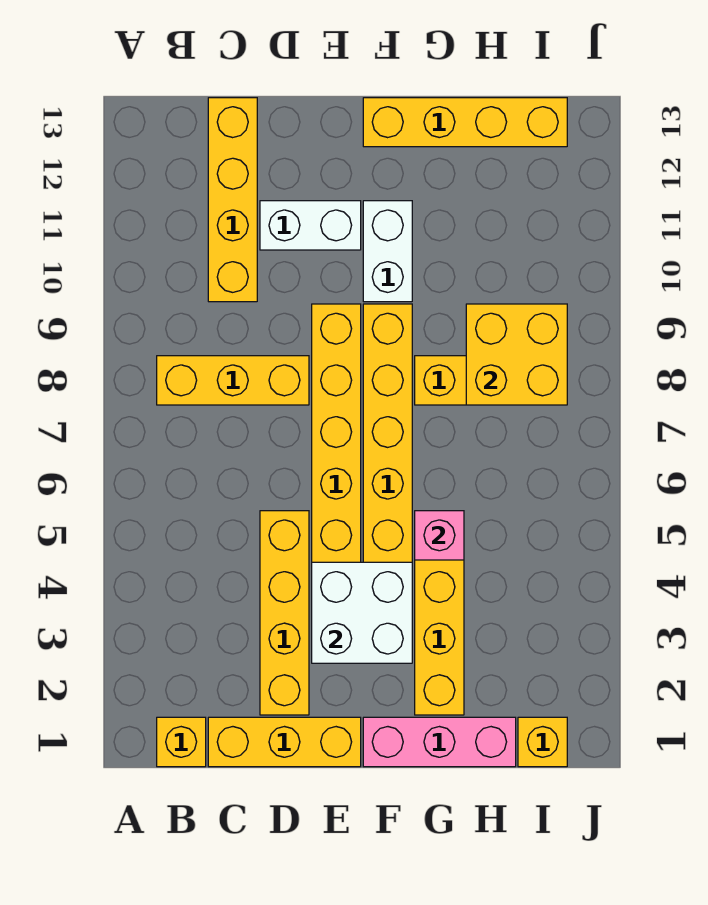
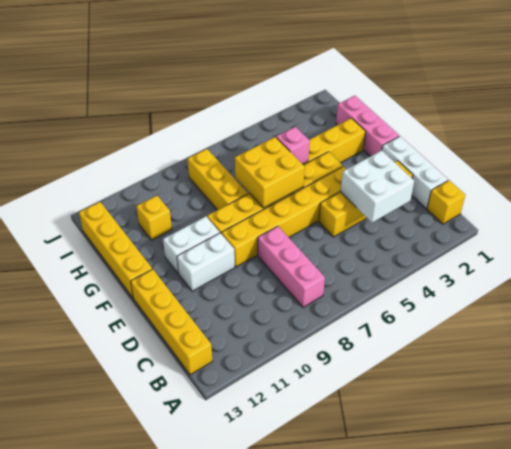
yellow brick B8:D8 level 1 -> pink brick B8:D8 level 1
yellow brick C1:E1 level 1 -> white brick C1:E1 level 1
yellow brick C10:C13 level 1 -> yellow brick B13:E13 level 1
white brick D11:E11 level 1 -> white brick E10:E11 level 1
white brick E3:F4 level 2 -> white brick C3:D4 level 2
yellow brick H8:I9 level 2 -> yellow brick F6:G7 level 2
yellow brick I1 level 1 -> yellow brick H11 level 1

